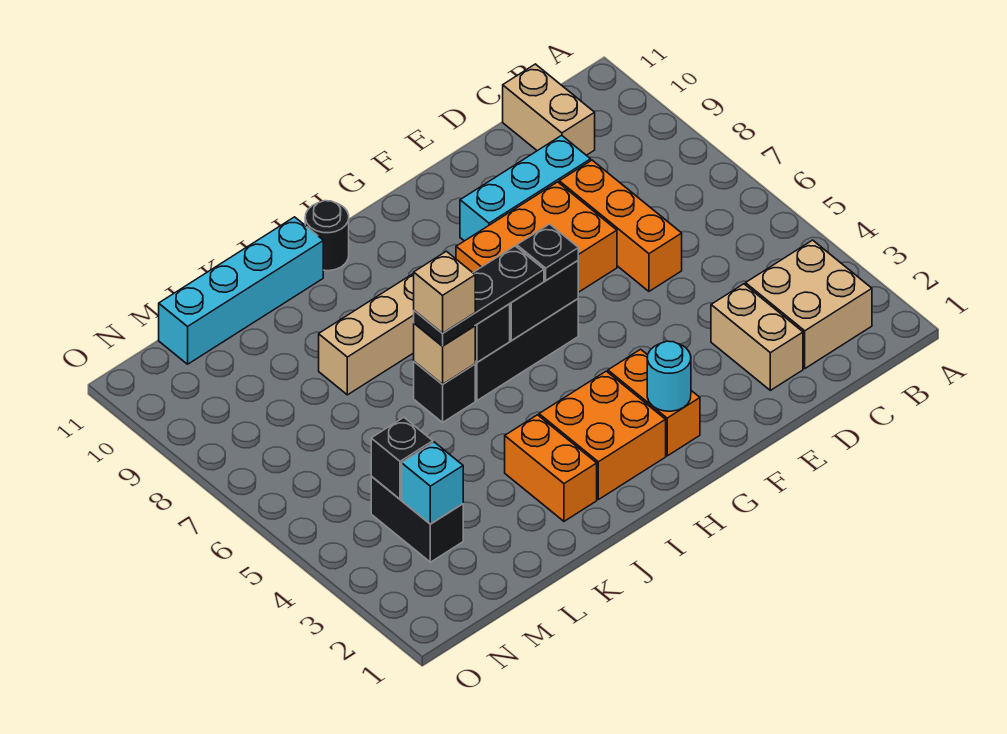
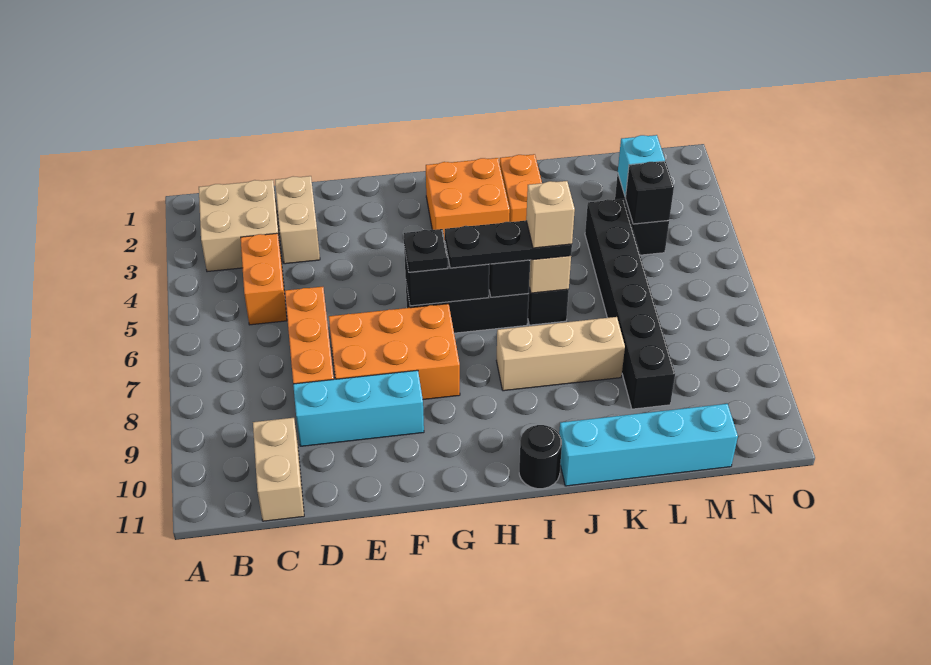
orange brick G2:G3 level 1 -> orange brick C4:C5 level 1
cyan round brick G2 level 2 -> none
none -> black brick L4:L9 level 1

